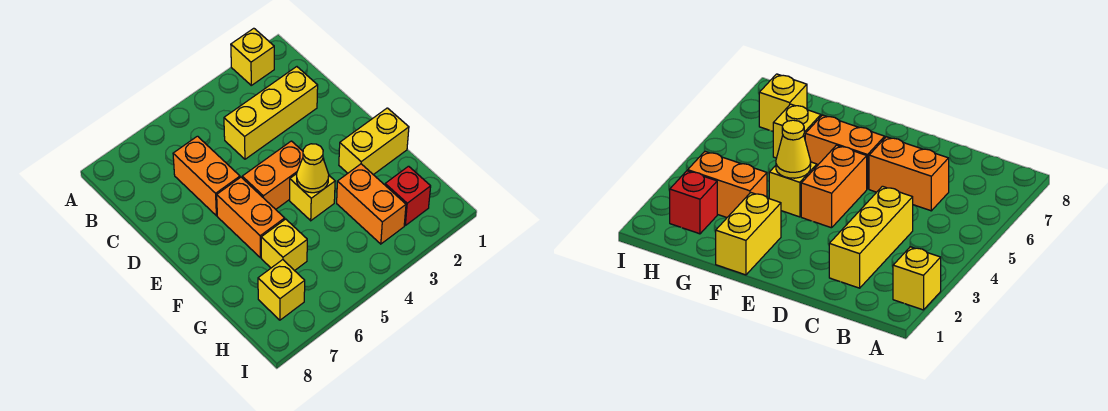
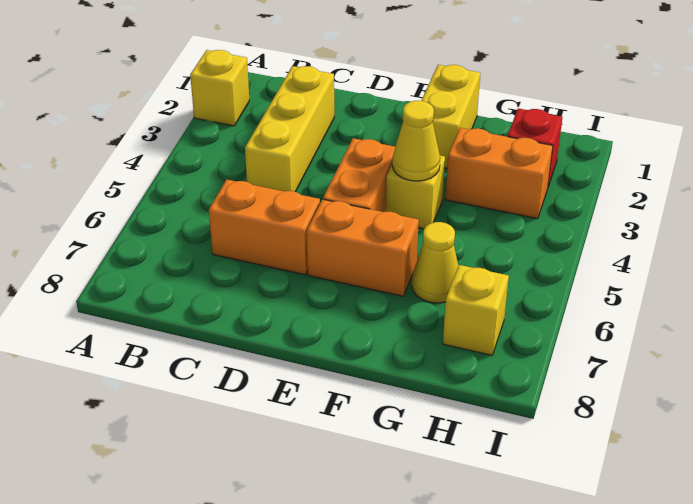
yellow brick G6 level 1 -> yellow cone G6 level 1

